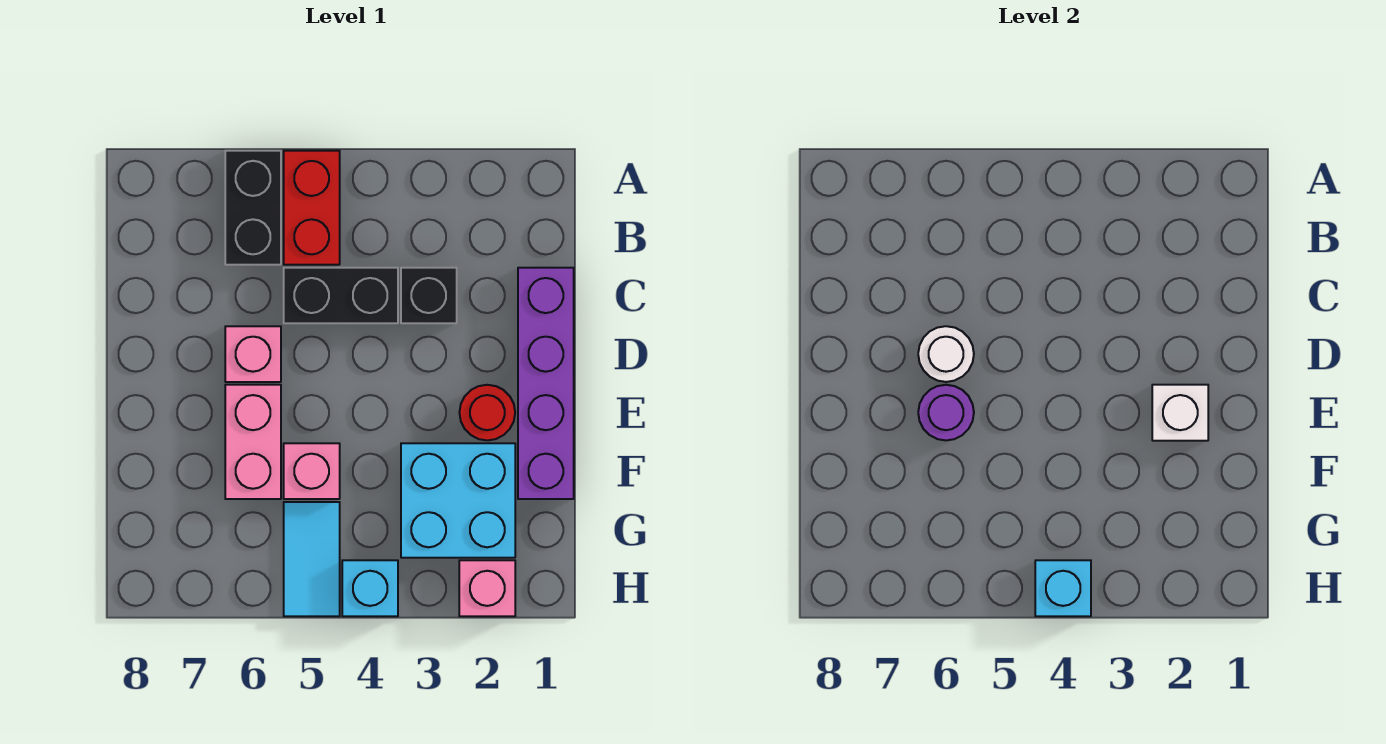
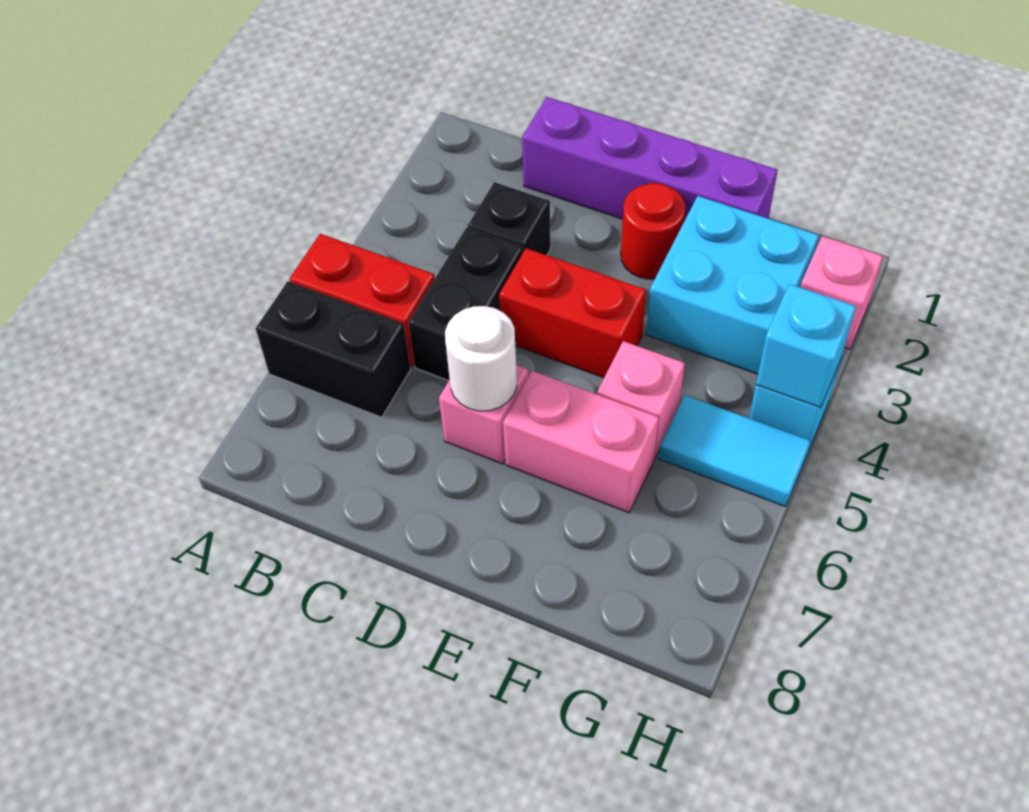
none -> red brick D4:E4 level 1
white brick E2 level 2 -> none
purple round brick E6 level 2 -> none

